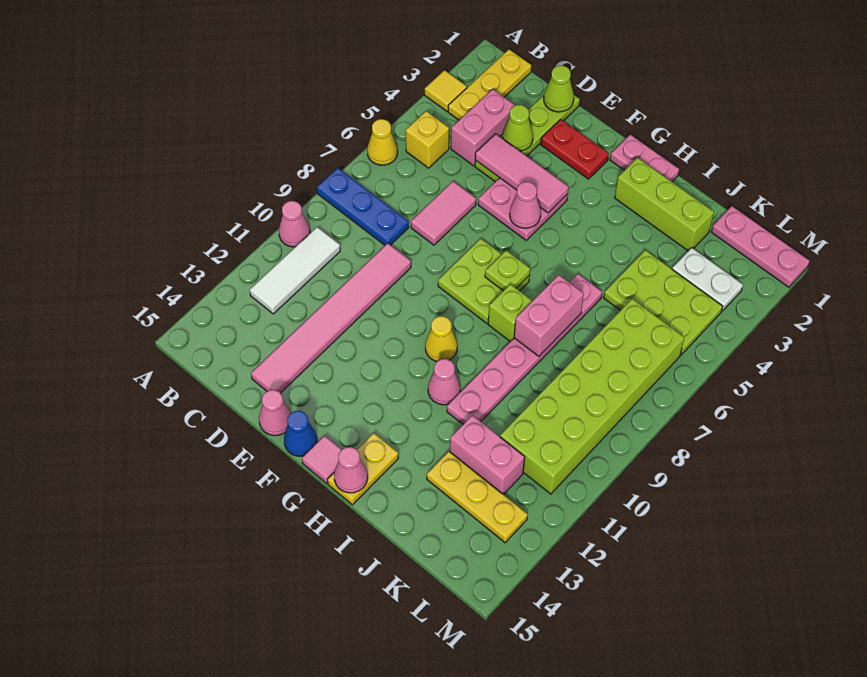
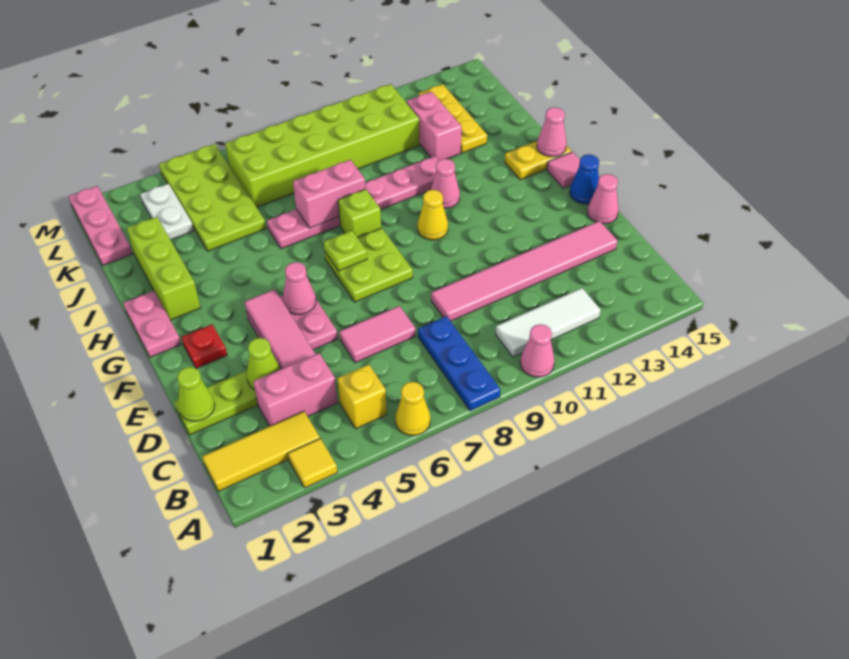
yellow plate B1:B3 level 1 -> yellow tile B1:B3 level 1
red plate E2:F2 level 1 -> red plate F2 level 1
lime plate J4:L5 level 1 -> lime plate J4:M5 level 1

